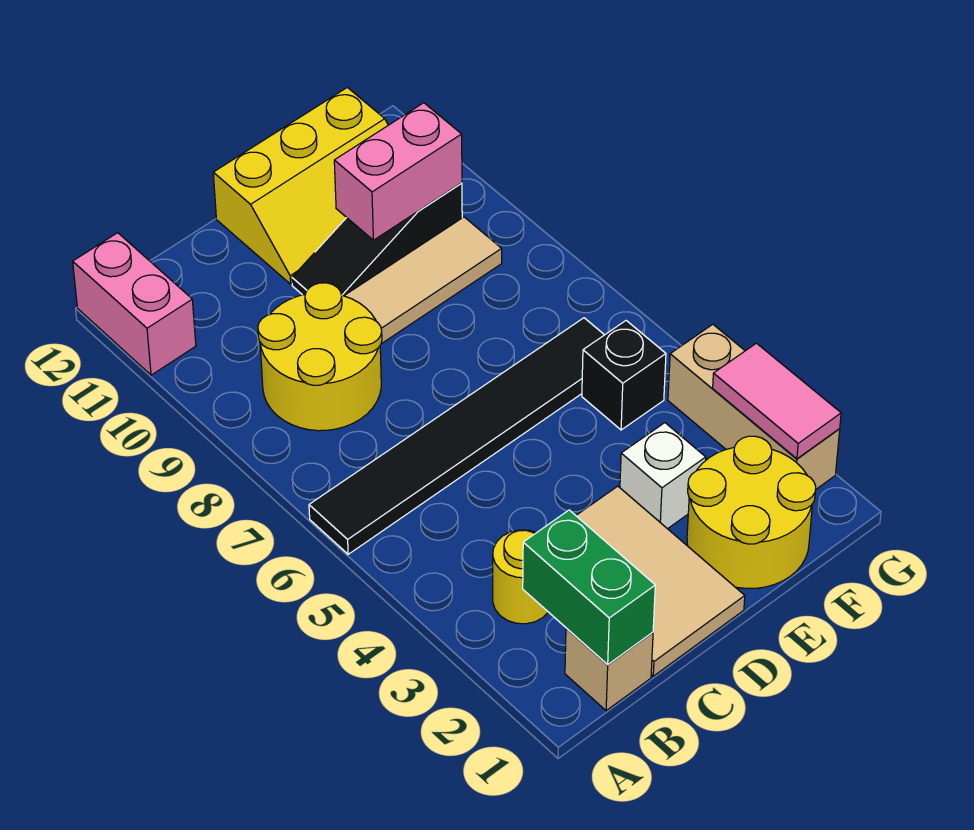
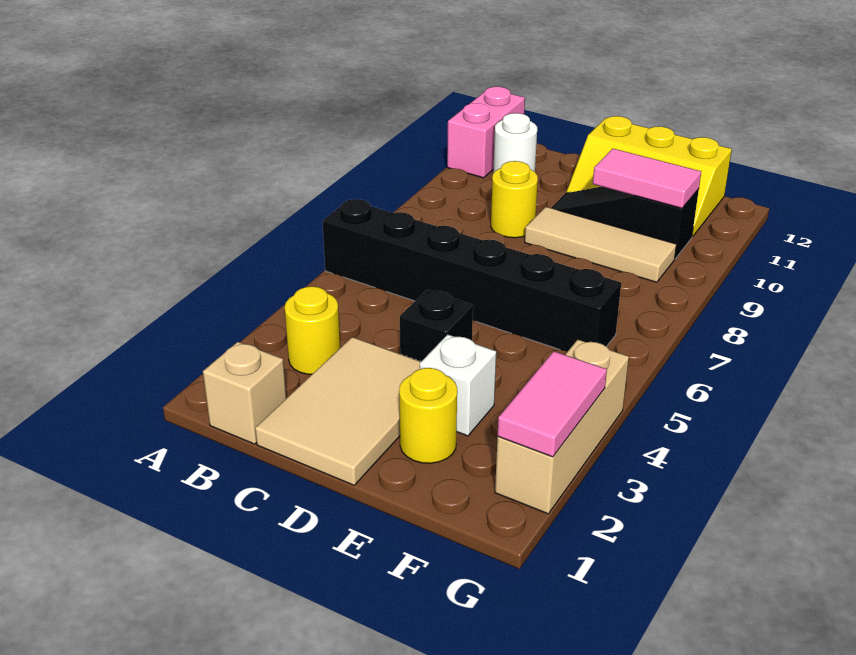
black tile A6:F6 level 1 -> black brick A6:F6 level 1
green brick B1:B2 level 2 -> none
yellow round brick B8:C9 level 1 -> yellow round brick C9 level 1
none -> white round brick B11 level 1
yellow round brick E1:F2 level 1 -> yellow round brick E2 level 1
pink brick E10:F10 level 2 -> pink tile E10:F10 level 2
black brick F5 level 1 -> black brick D4 level 1

